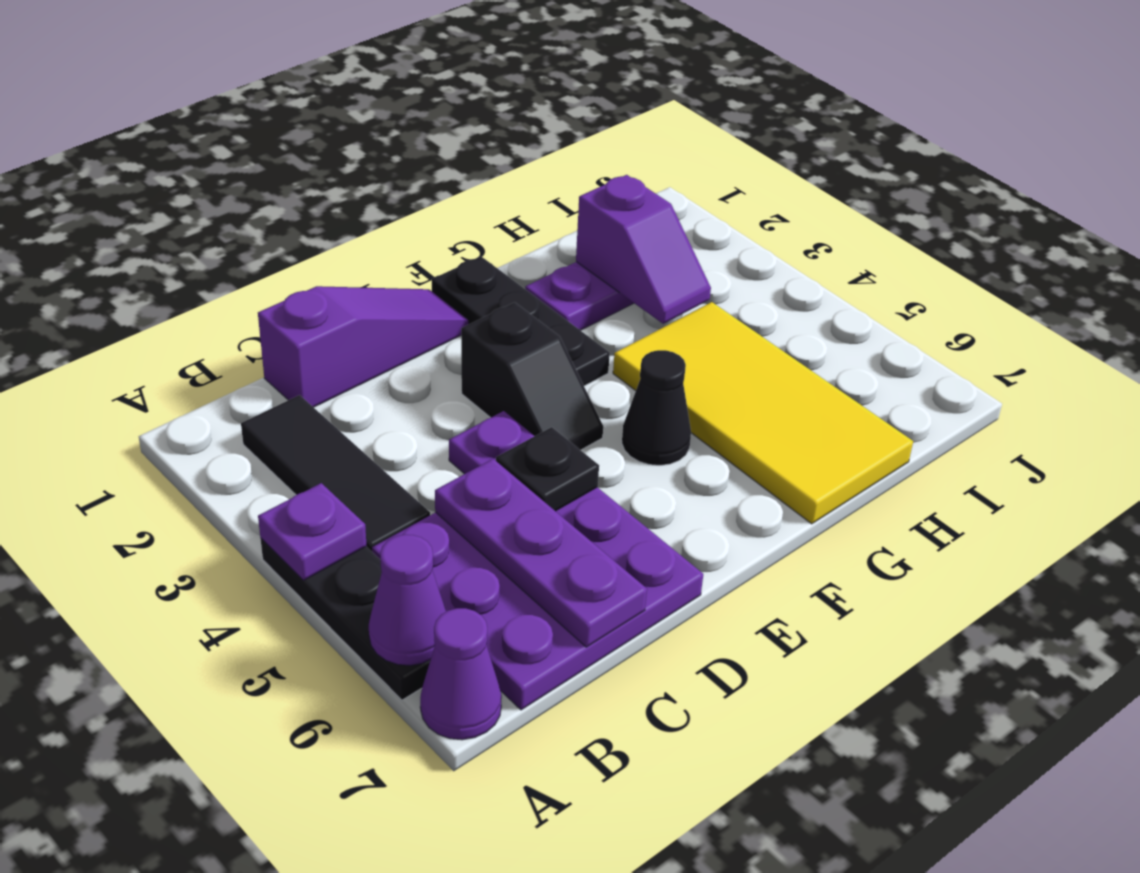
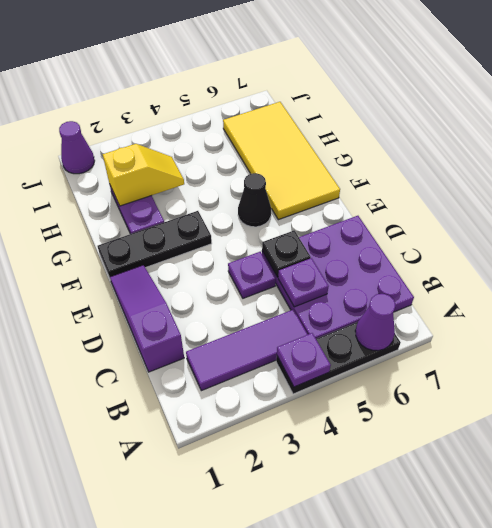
purple cone A7 level 1 -> purple cone J1 level 1
black tile B2:B4 level 1 -> purple tile B2:B4 level 1
purple plate C5:C7 level 2 -> purple plate C5 level 2
black slope E3:E4 level 1 top 3 -> none
yellow tile G4:H7 level 1 -> yellow tile F6:I7 level 1
purple slope H2:H3 level 2 top 2 -> yellow slope H2:H3 level 2 top 2

